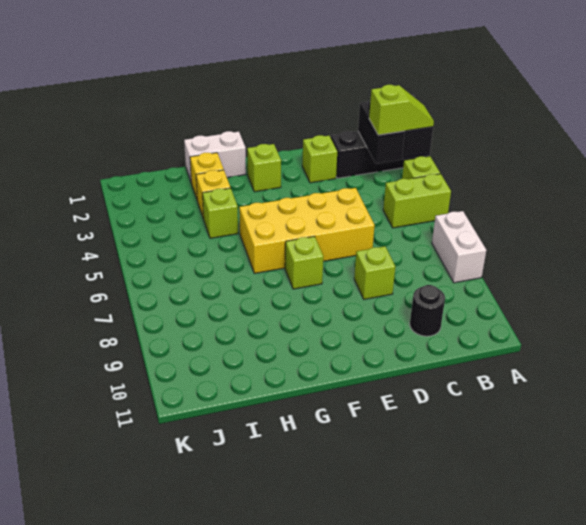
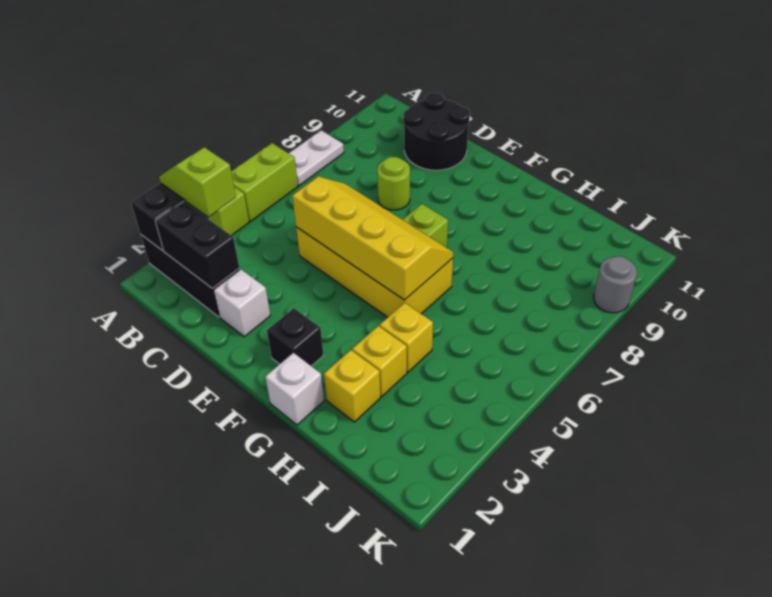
lime brick A5:B5 level 1 -> lime brick A5:A6 level 1
white brick A7:A8 level 1 -> white plate A7:A8 level 1
black brick B2:B3 level 2 -> black brick B2:C2 level 2
black round brick C10 level 1 -> black round brick C10:D11 level 1
lime brick D2 level 1 -> white brick D2 level 1
none -> yellow slope D5:G6 level 2 top 5
lime brick D8 level 1 -> lime round brick D8 level 1
lime brick F2 level 1 -> black brick F2 level 1
white brick G1:H1 level 1 -> white brick G1 level 1
lime brick H4 level 1 -> yellow brick H4 level 1
none -> grey round brick K9 level 1

